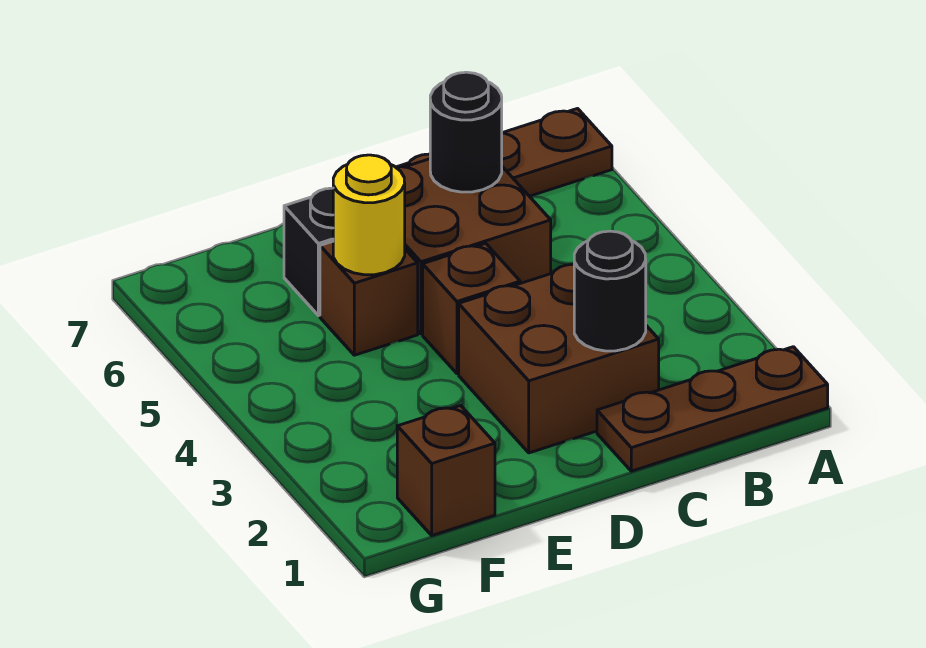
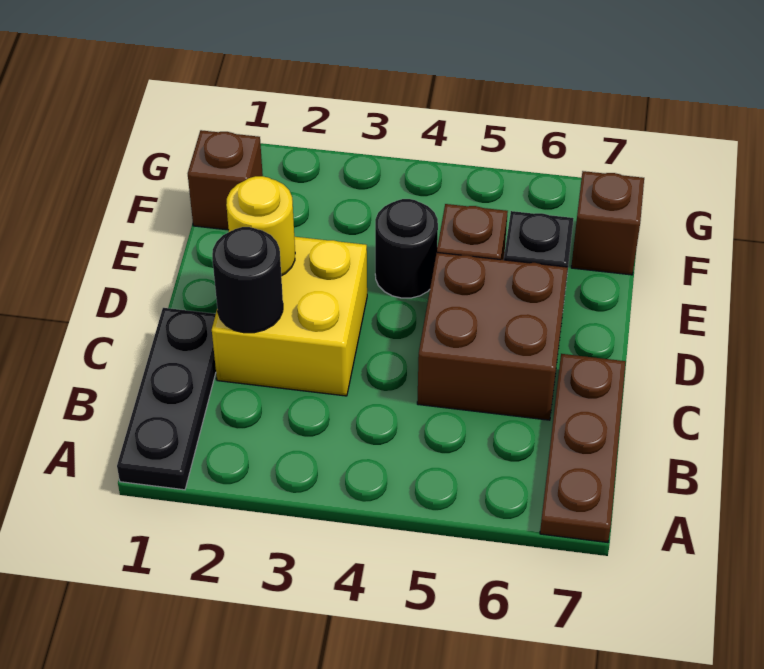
brown plate A1:C1 level 1 -> black plate A1:C1 level 1
brown brick C2:D3 level 1 -> yellow brick C2:D3 level 1
black round brick C6 level 2 -> black round brick E4 level 1
brown brick D4 level 1 -> brown brick F7 level 1
yellow round brick E5 level 2 -> yellow round brick D2 level 2

